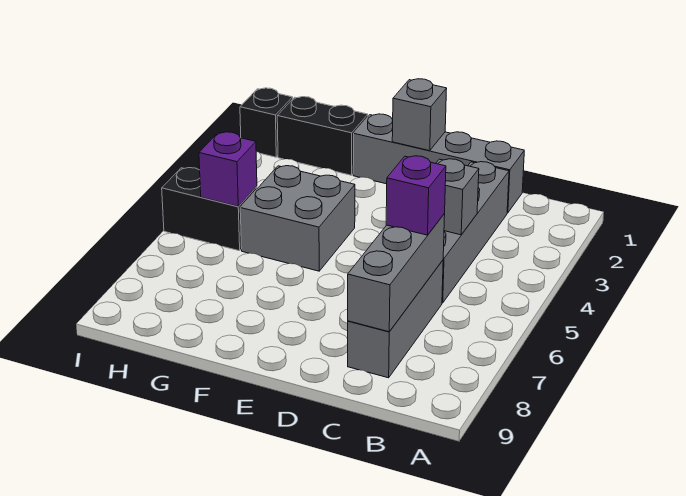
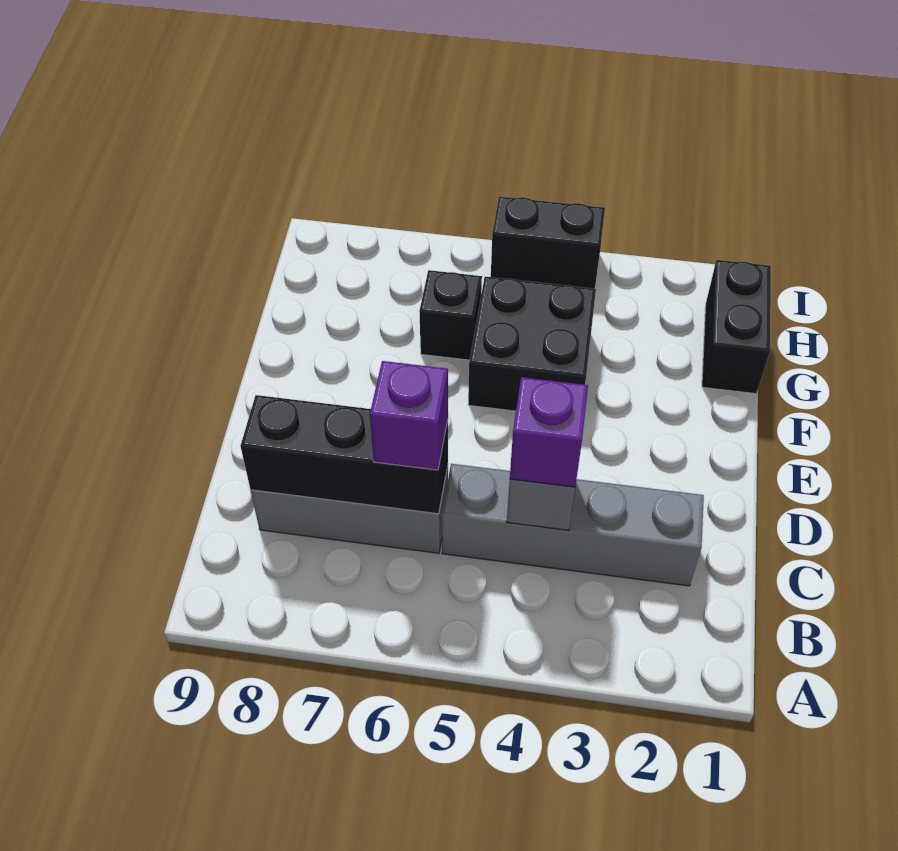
grey brick C1:F1 level 1 -> none
grey brick C6:C8 level 2 -> black brick C6:C8 level 2
grey brick E1 level 2 -> none
grey brick F4:G5 level 1 -> black brick F4:G5 level 1
black brick H5:I5 level 1 -> black brick I4:I5 level 1
purple brick H5 level 2 -> purple brick C4 level 3
black brick I1 level 1 -> black brick G6 level 1

